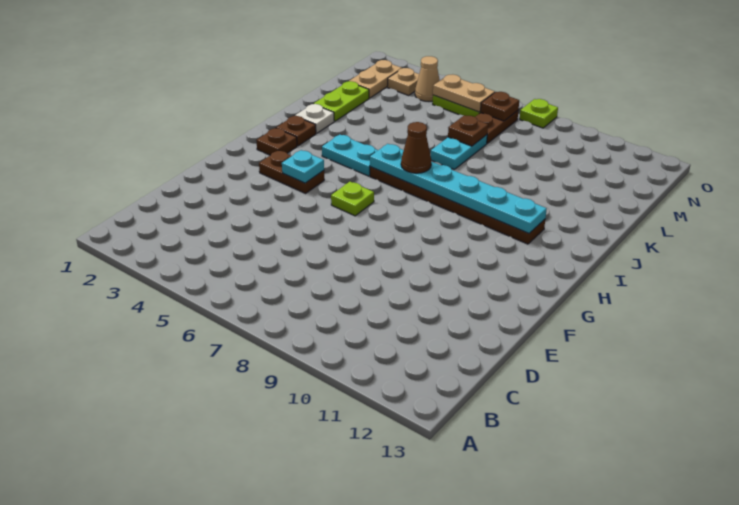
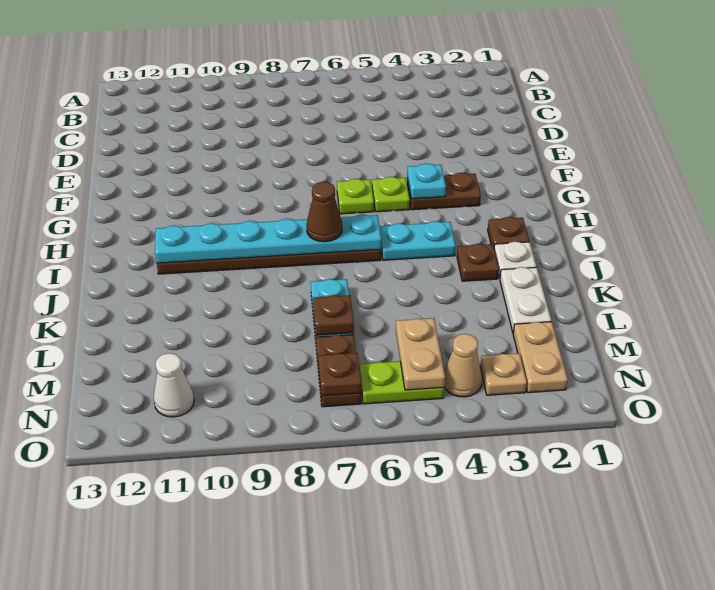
brown plate H2 level 1 -> brown plate J3 level 1
lime plate K2:L2 level 1 -> white plate K2:L2 level 1
tan plate N5:N6 level 2 -> tan plate M5:N5 level 2
none -> white cone N11 level 1
lime plate O8 level 1 -> lime plate G5 level 1

